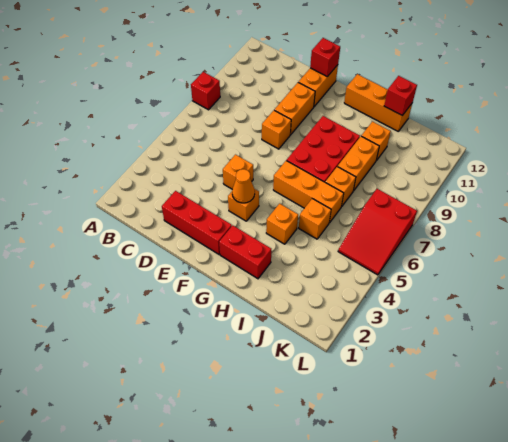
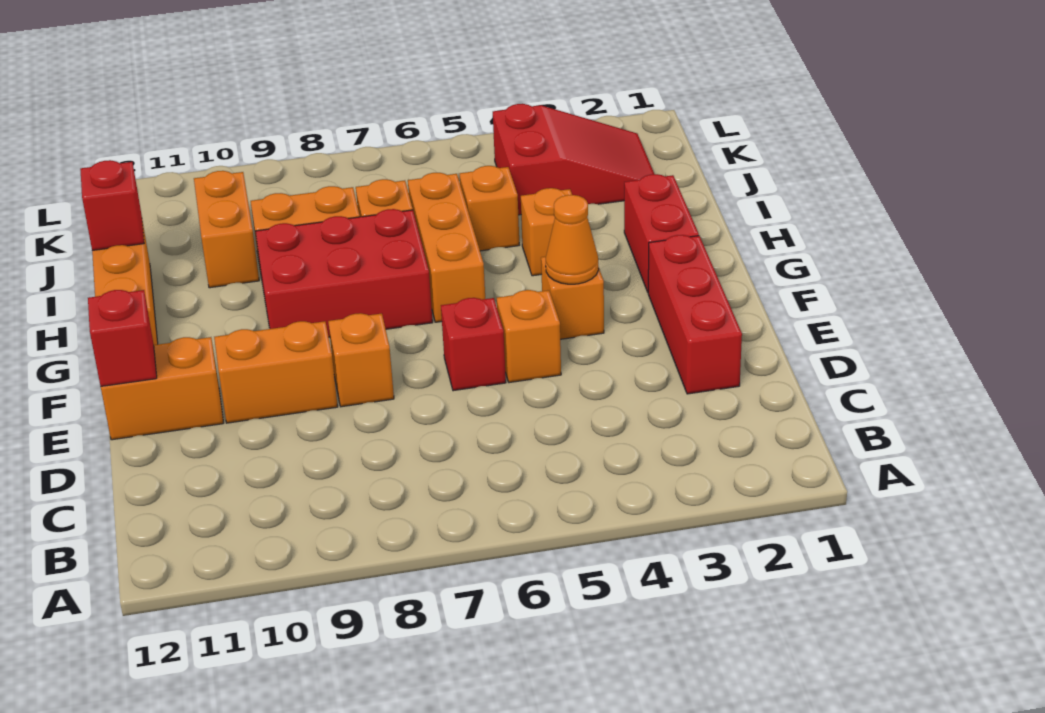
red brick A8 level 1 -> red brick E6 level 1
orange brick I10 level 1 -> orange brick I10:J10 level 1
red slope K5:L7 level 1 top 7 -> red slope J2:K4 level 1 top 4

